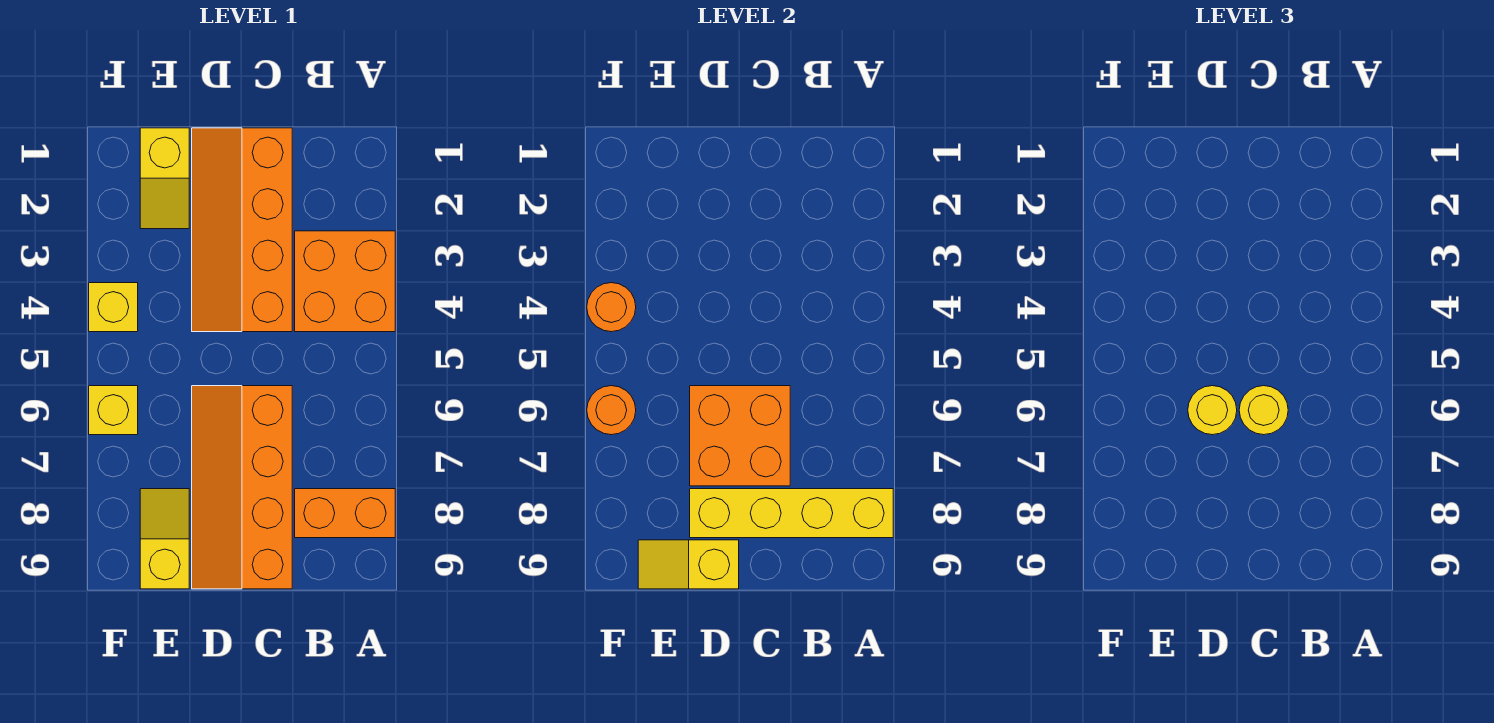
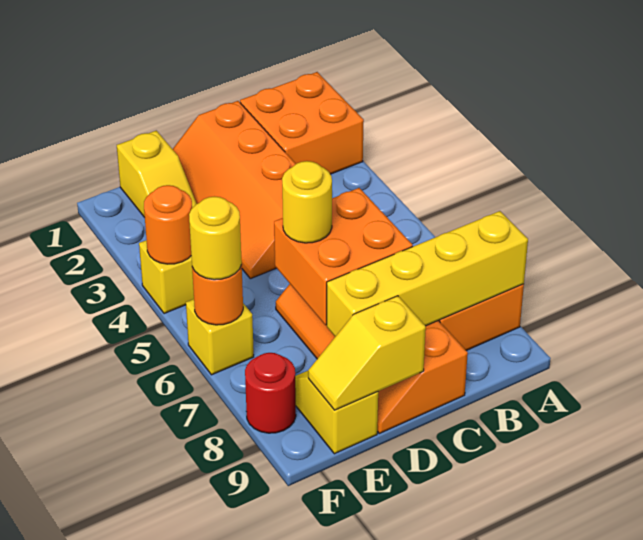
orange brick A3:B4 level 1 -> orange brick A1:B2 level 1
yellow round brick C6 level 3 -> yellow round brick F6 level 3
none -> red round brick F8 level 1

